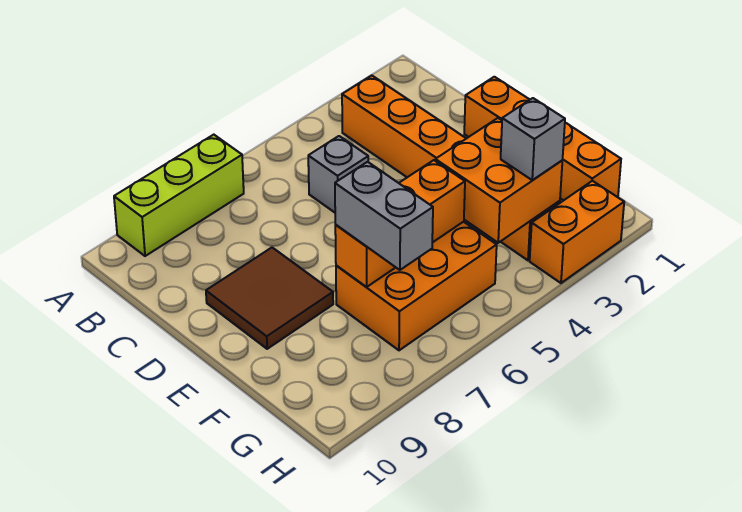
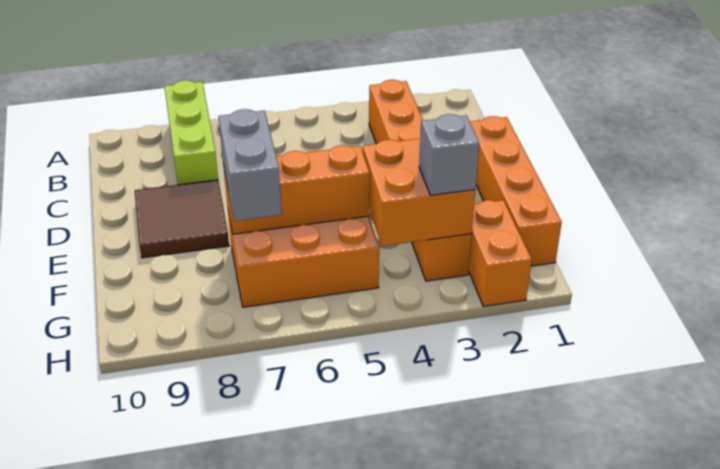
lime brick A7:A9 level 1 -> lime brick A8:C8 level 1
grey brick C5 level 1 -> none
orange brick H2:H3 level 1 -> orange brick G2:H2 level 1

